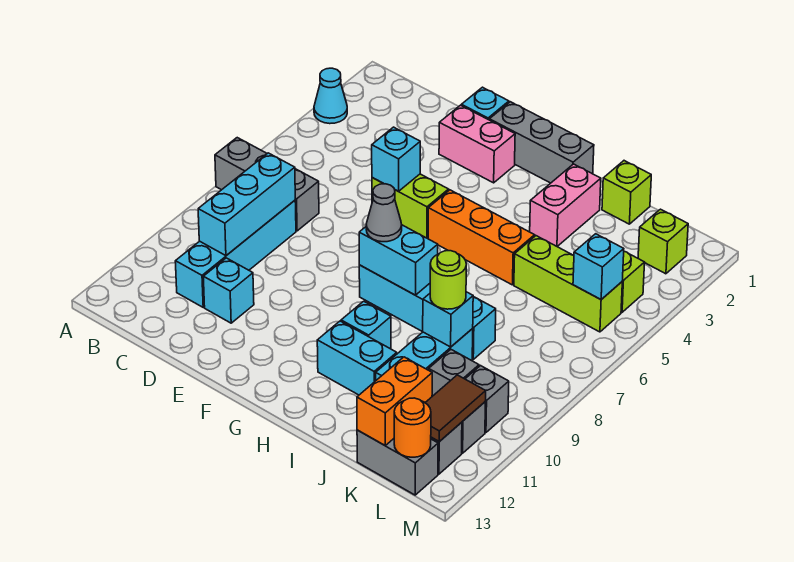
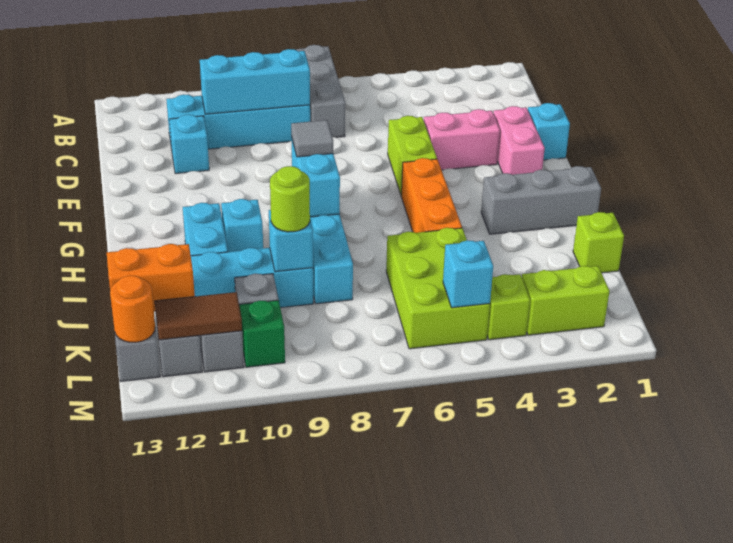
cyan cone A3 level 1 -> none
cyan brick E5 level 2 -> none
grey brick F1:H1 level 1 -> grey brick H1:H3 level 1
grey cone G8 level 3 -> grey tile G8 level 3
pink brick I2:I3 level 1 -> pink brick E3:E4 level 1
lime brick J5:L5 level 1 -> lime brick J5:L6 level 1
lime brick L2 level 1 -> lime brick L2:L3 level 1
grey brick L10 level 1 -> green brick L10 level 1

